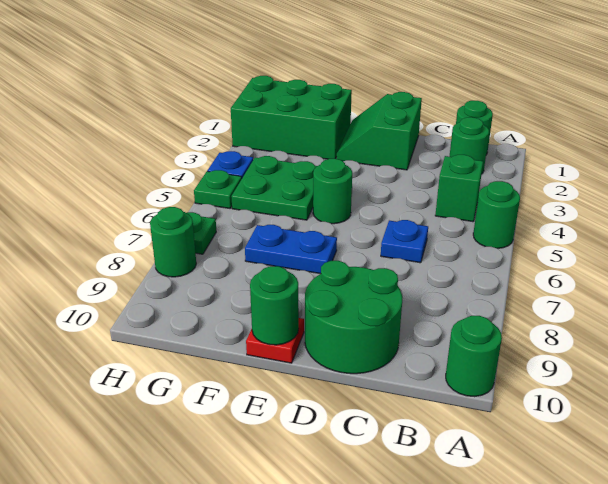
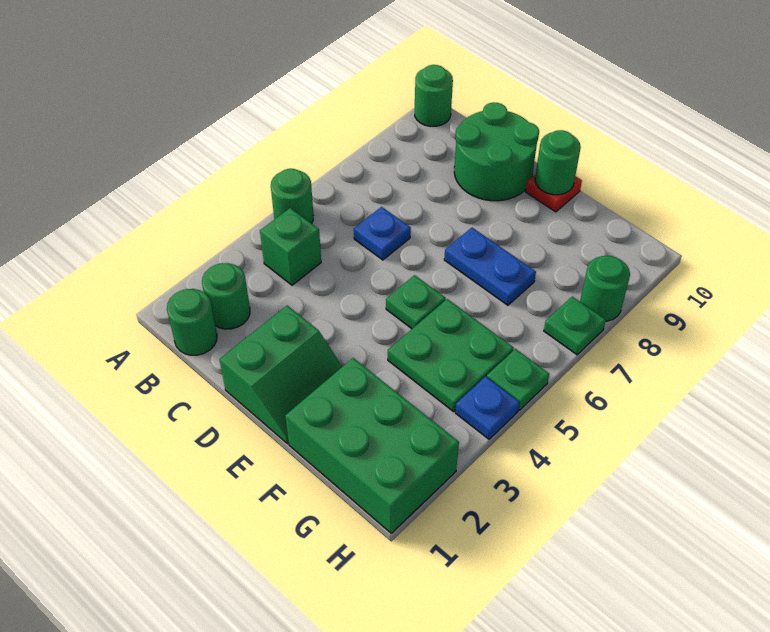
green round brick E5 level 1 -> green plate E5 level 1

